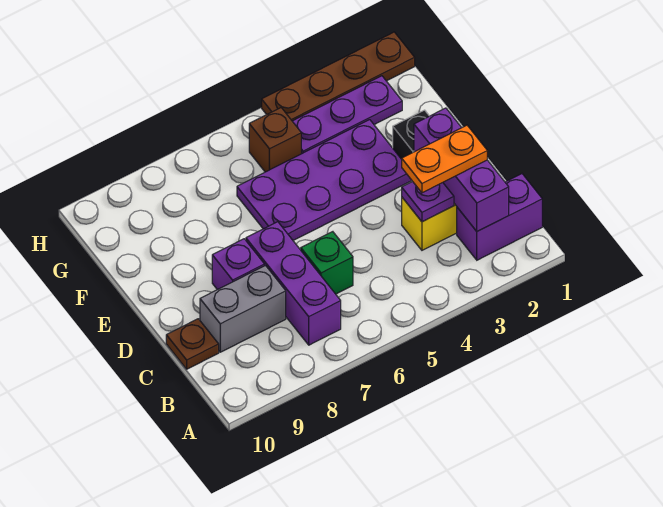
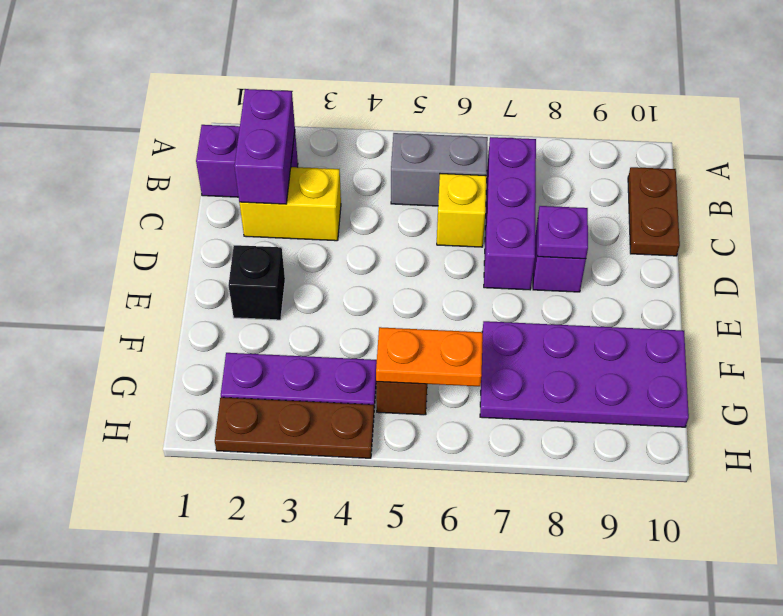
purple brick B2:D2 level 2 -> purple brick B2:C2 level 2
orange plate C2:C3 level 3 -> orange plate G5:G6 level 2
purple plate C3 level 2 -> purple plate D8 level 2
green brick C6 level 1 -> yellow brick C6 level 1
grey brick C8:C9 level 1 -> grey brick B5:B6 level 1
brown plate C10 level 1 -> brown plate B10:C10 level 1
purple plate E3:F6 level 1 -> purple plate F7:G10 level 1
brown plate H1:H4 level 1 -> brown plate H2:H4 level 1

